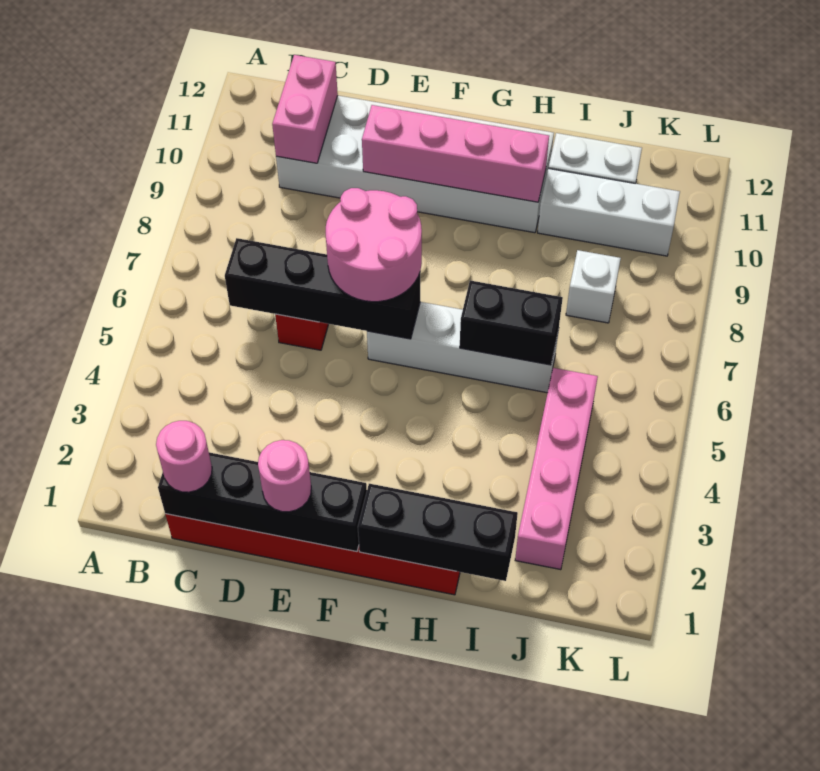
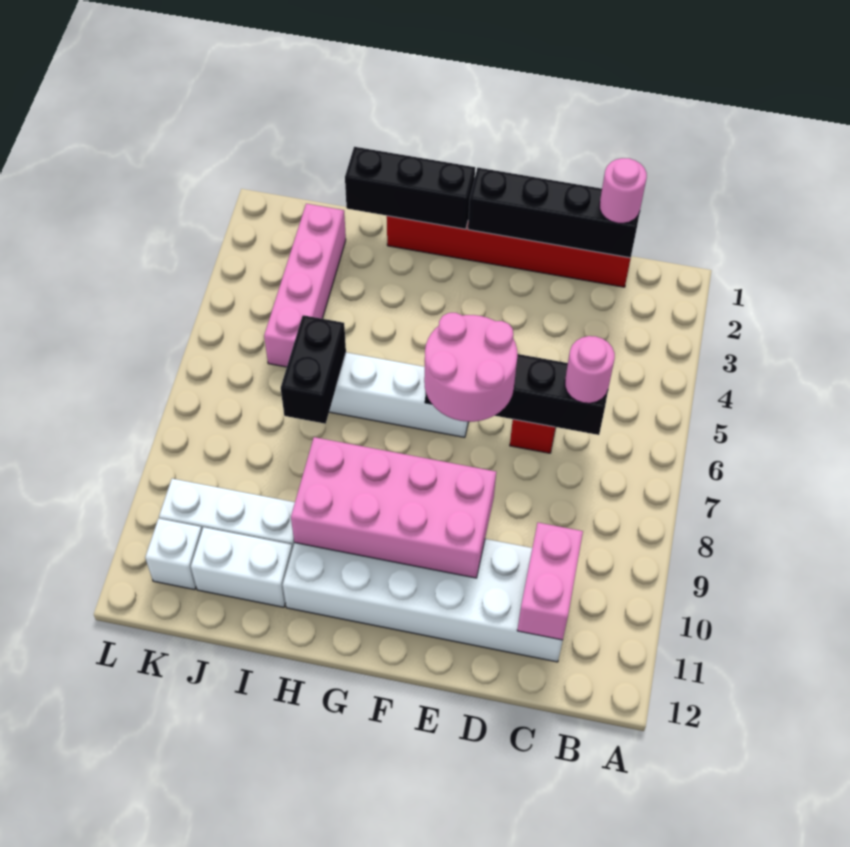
pink round brick E1 level 3 -> pink round brick C6 level 3
pink brick E10:H10 level 2 -> pink brick E9:H10 level 2
black brick H6:I6 level 2 -> black brick I6:I7 level 2
white brick J8 level 1 -> white brick K11 level 1

